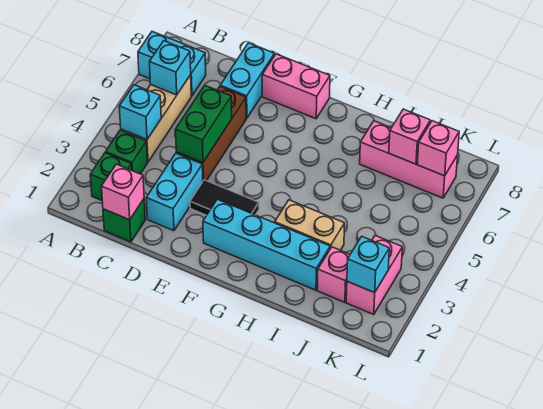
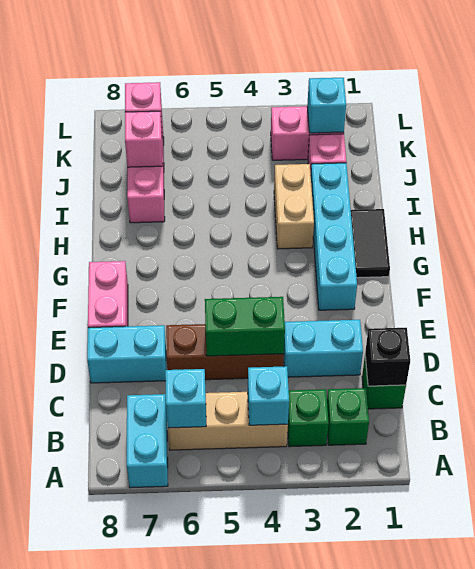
pink brick C1 level 2 -> black brick C1 level 2
black tile E3:F3 level 1 -> black tile G1:H1 level 1

